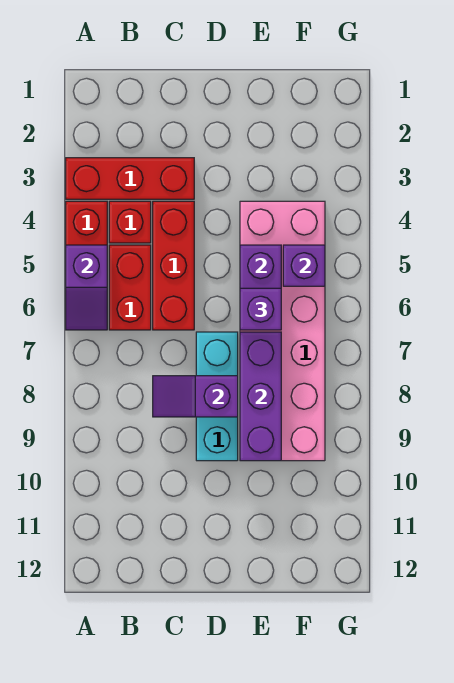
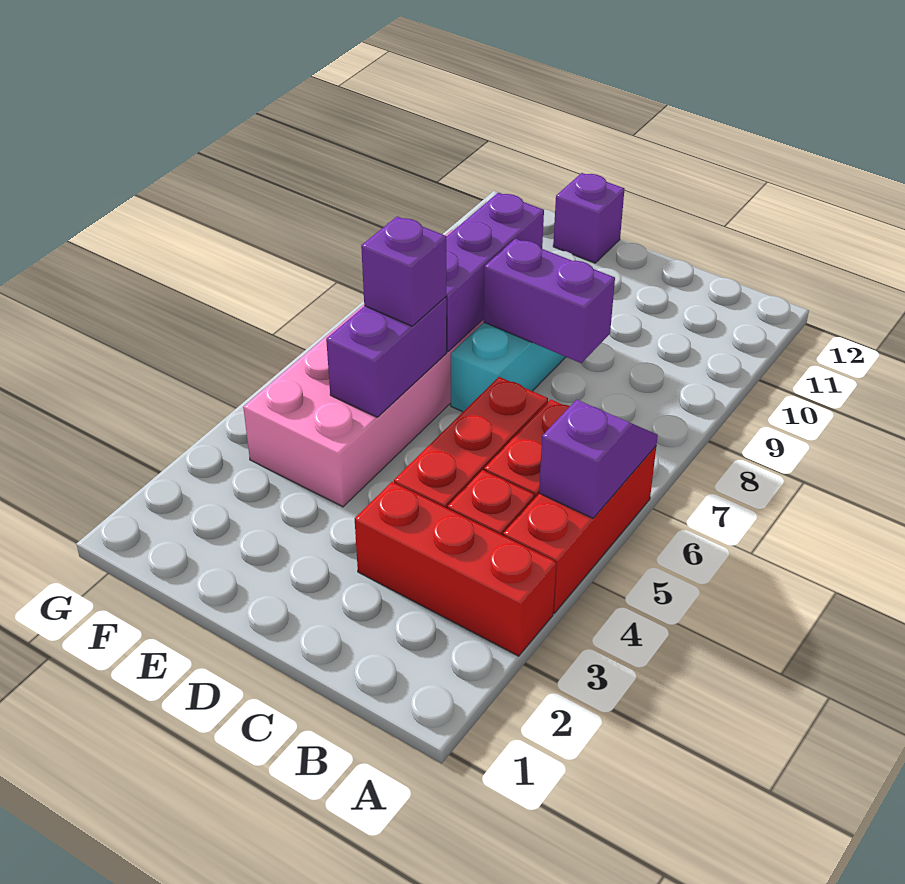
purple slope C8:D8 level 2 top D -> purple brick C8:D8 level 2
purple brick F5 level 2 -> purple brick E12 level 1

